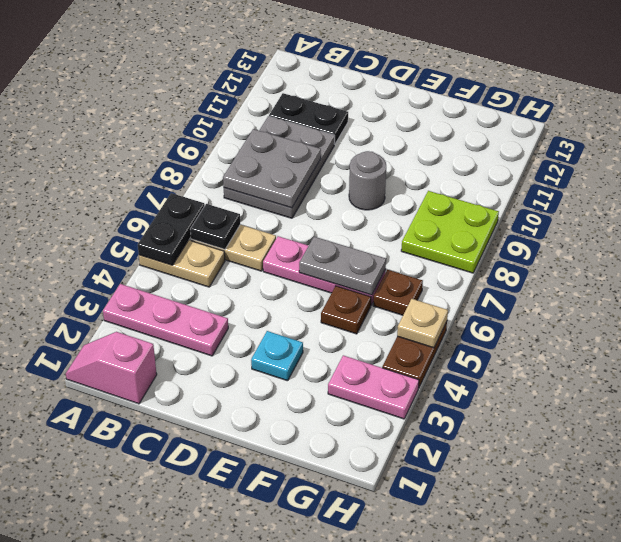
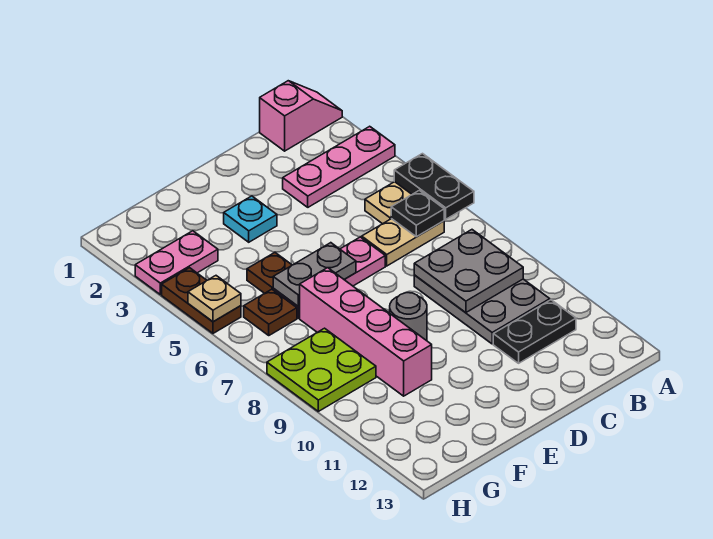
none -> pink brick F7:F10 level 1

